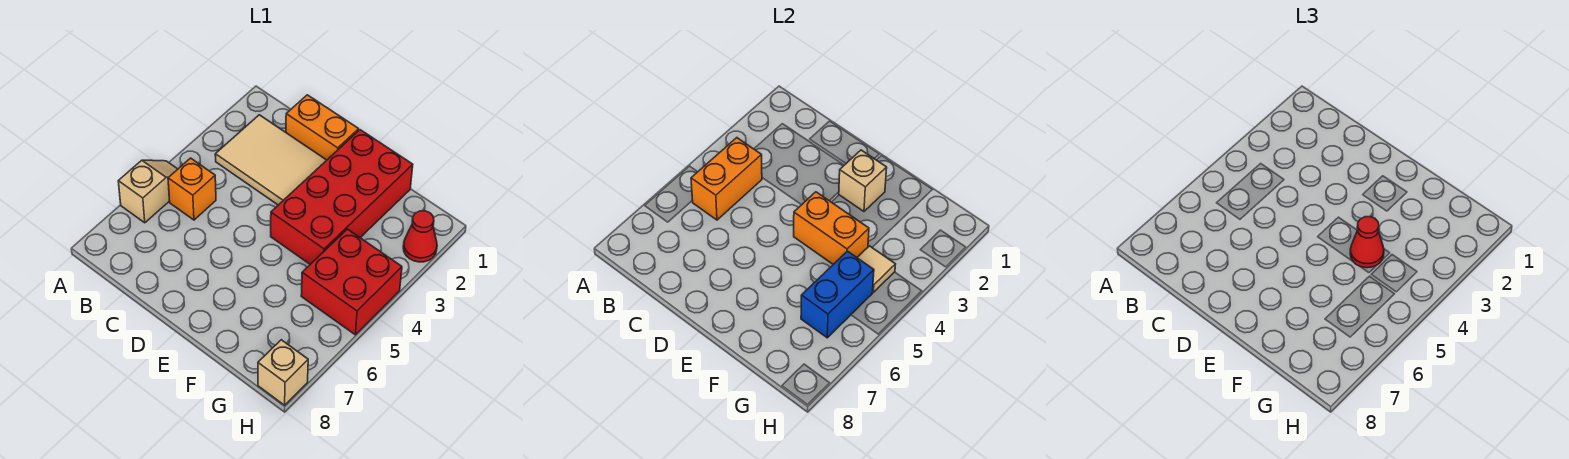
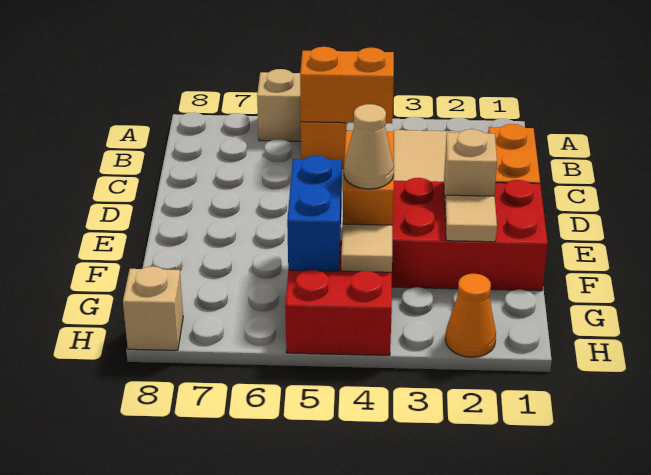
none -> tan tile F2 level 2
red cone F4 level 3 -> tan cone F4 level 3
blue brick G5:G6 level 2 -> blue brick F5:G5 level 2
red cone H2 level 1 -> orange cone H2 level 1

